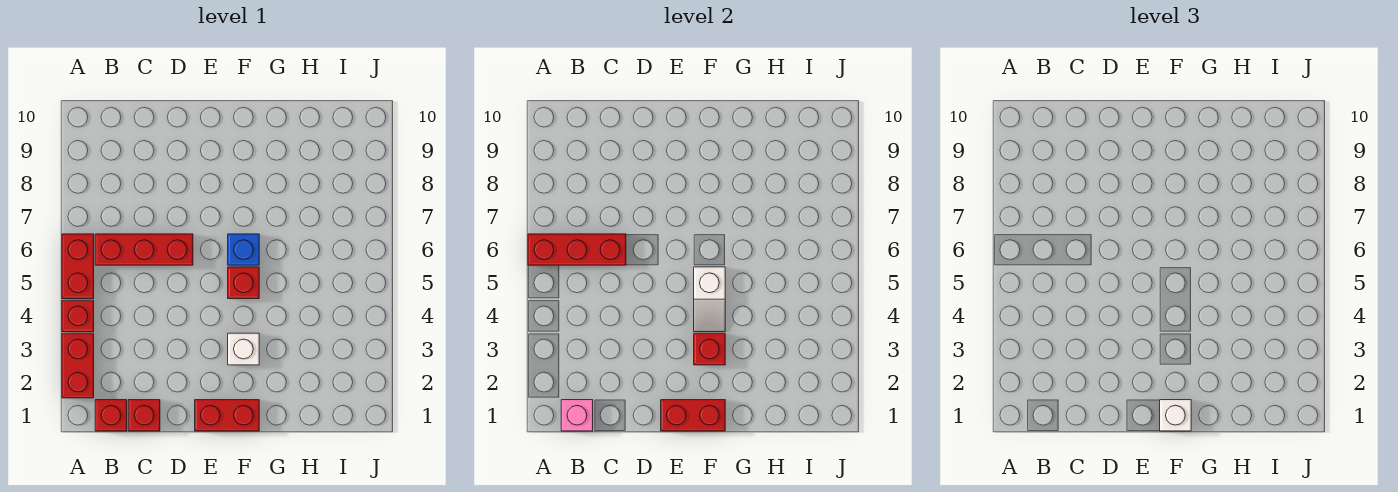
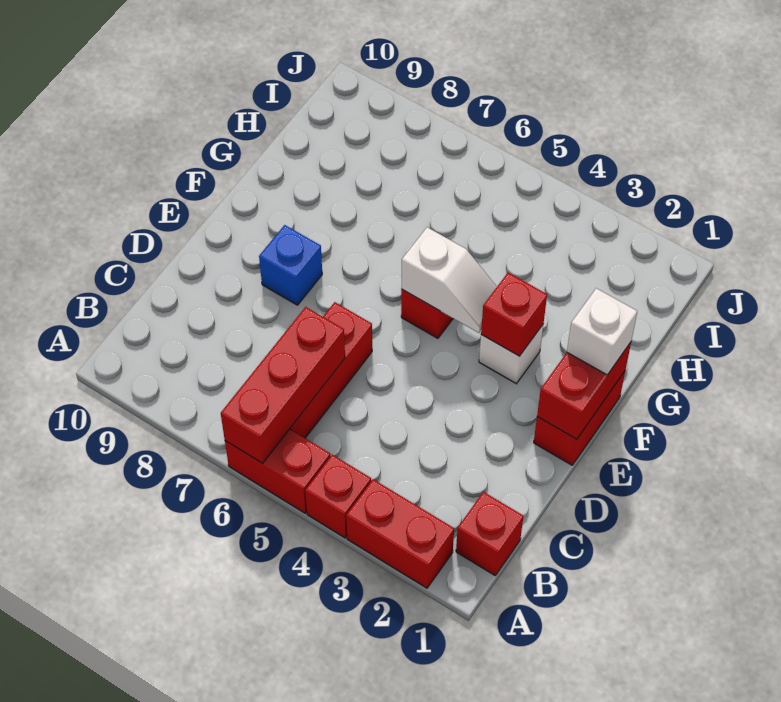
pink brick B1 level 2 -> none
red brick C1 level 1 -> none
blue brick F6 level 1 -> blue brick E8 level 1

